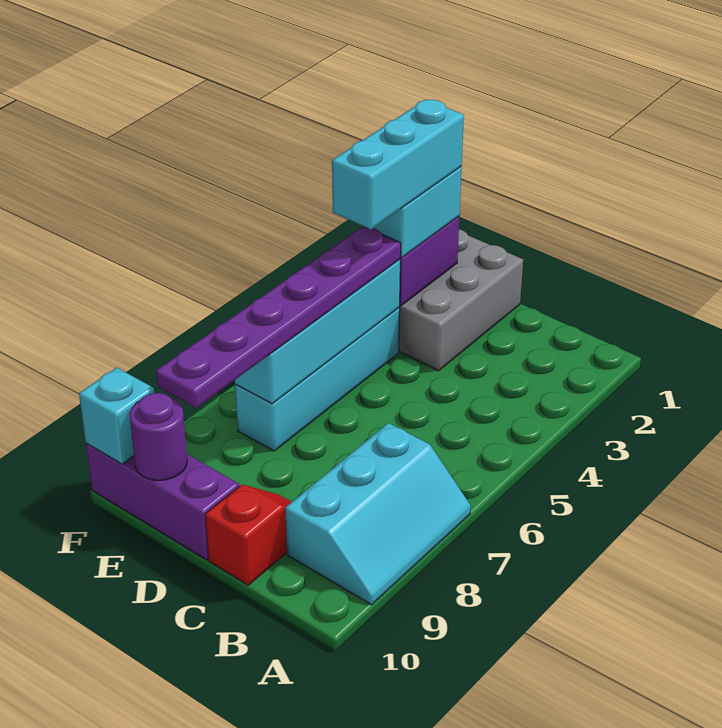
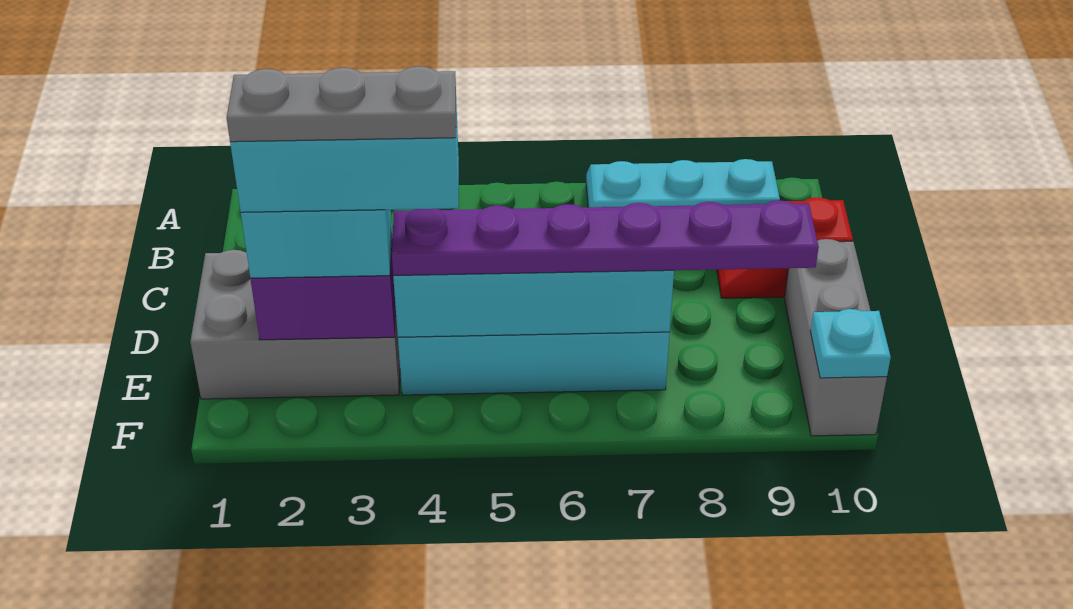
purple brick D10:F10 level 1 -> grey brick D10:F10 level 1
none -> grey plate E2:E4 level 5
purple round brick E10 level 2 -> none
cyan brick F10 level 2 -> cyan plate F10 level 2

